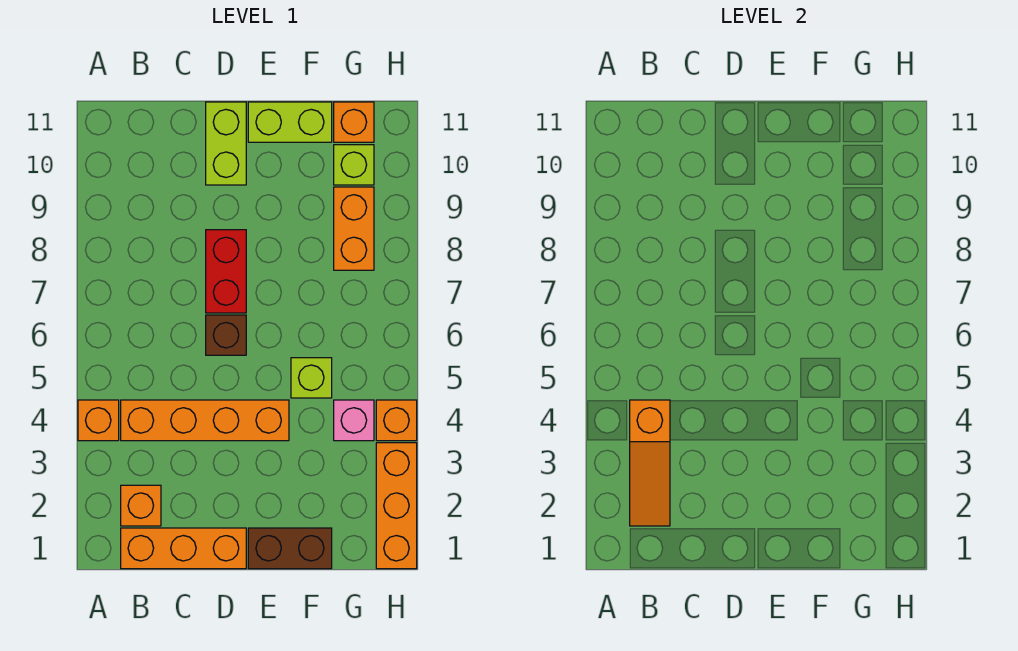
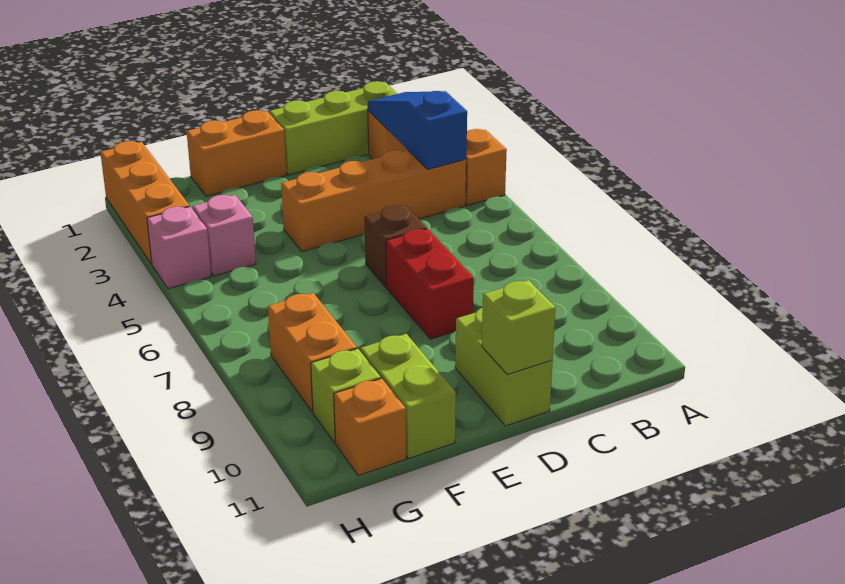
orange brick B1:D1 level 1 -> lime brick B1:D1 level 1
orange slope B2:B4 level 2 top 4 -> blue slope B2:B4 level 2 top 4
brown brick E1:F1 level 1 -> orange brick E1:F1 level 1
lime brick E11:F11 level 1 -> lime brick F10:F11 level 1
lime brick F5 level 1 -> lime brick D11 level 2
orange brick H4 level 1 -> pink brick H4 level 1

